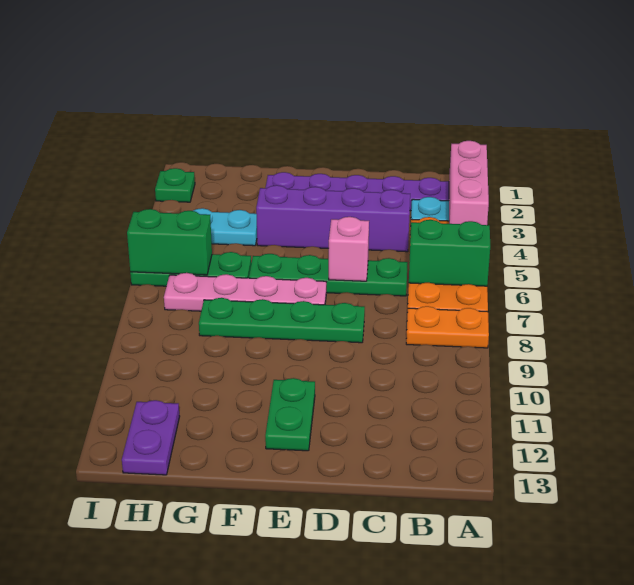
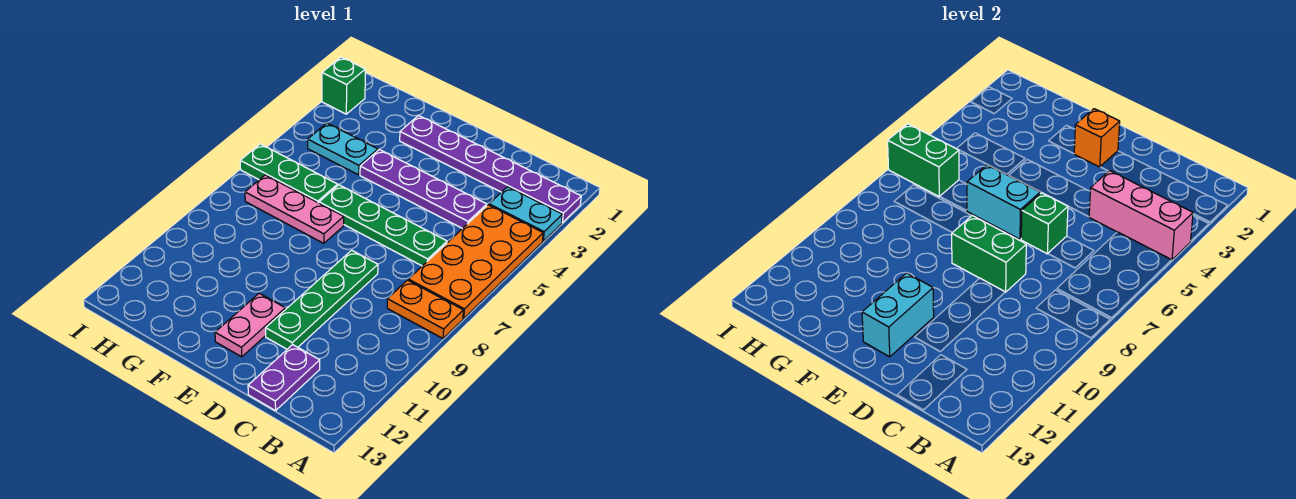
pink brick A2:A4 level 2 -> pink brick A4:C4 level 2
green brick A6:B6 level 2 -> green brick D8:E8 level 2
purple brick C4:F4 level 1 -> purple plate C4:F4 level 1
pink brick D6 level 2 -> green brick D6 level 2
green plate D8:G8 level 1 -> green plate D8:D11 level 1
none -> orange brick E2 level 2
none -> cyan brick E6:F6 level 2
pink plate E7:H7 level 1 -> pink plate F7:H7 level 1
green plate E11:E12 level 1 -> pink plate E11:E12 level 1
none -> cyan brick E11:E12 level 2
purple plate H12:H13 level 1 -> purple plate C12:C13 level 1
green plate I2 level 1 -> green brick I2 level 1

